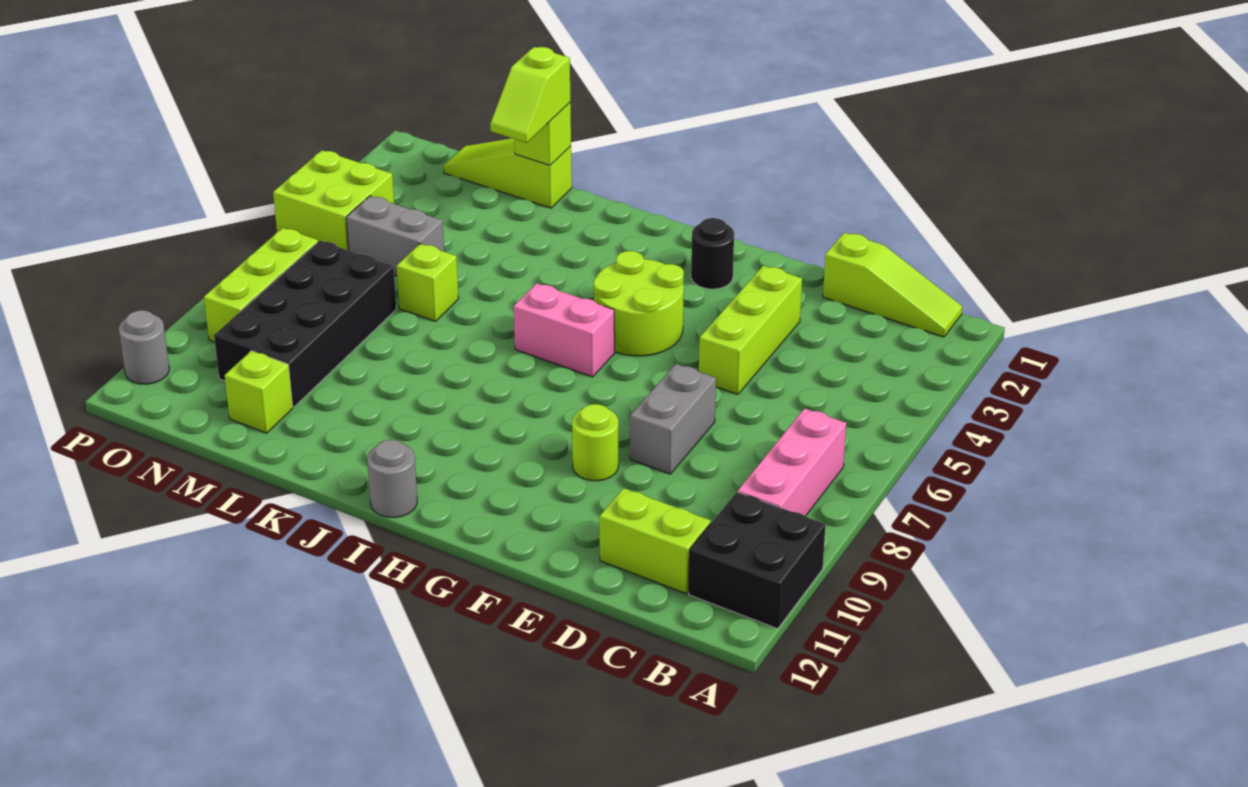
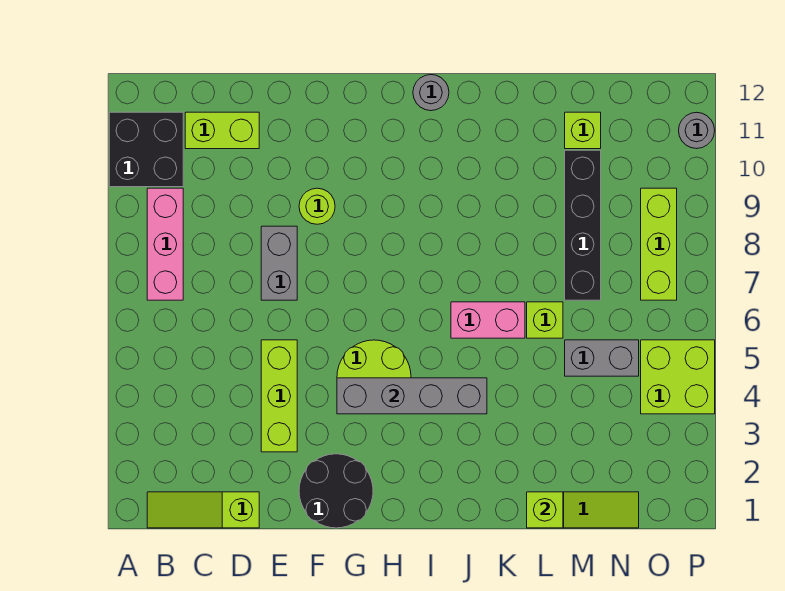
black round brick G2 level 1 -> black round brick F1:G2 level 1
none -> grey brick G4:J4 level 2
pink brick H6:I6 level 1 -> pink brick J6:K6 level 1
lime slope L1:L2 level 3 top 1 -> none
black brick M7:N10 level 1 -> black brick M7:M10 level 1

